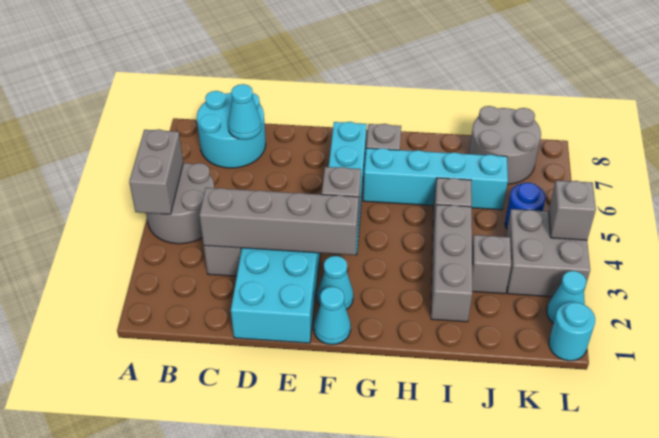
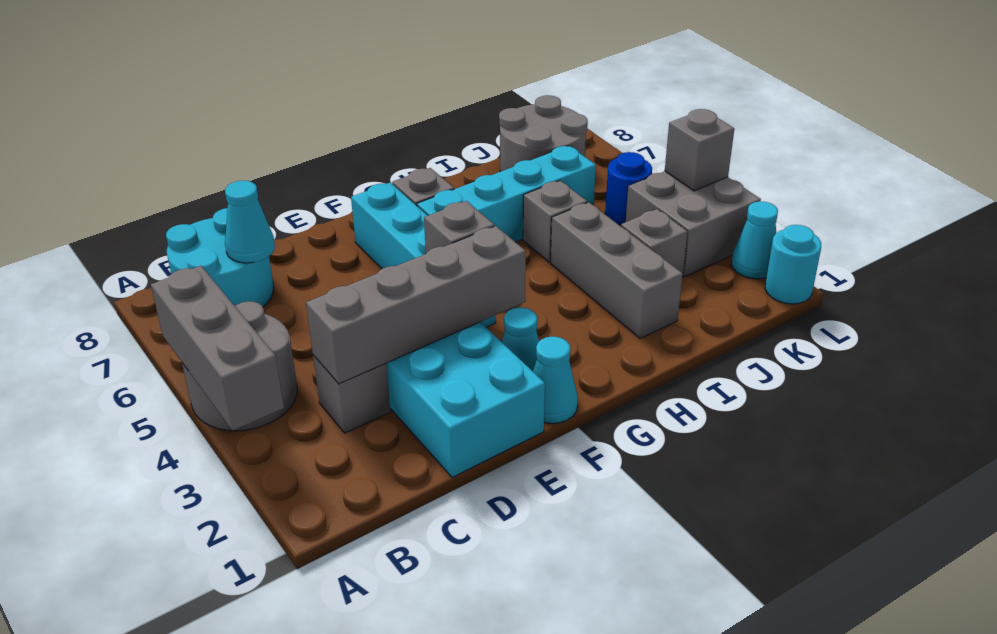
grey brick A4:A5 level 2 -> grey brick A3:A5 level 2

